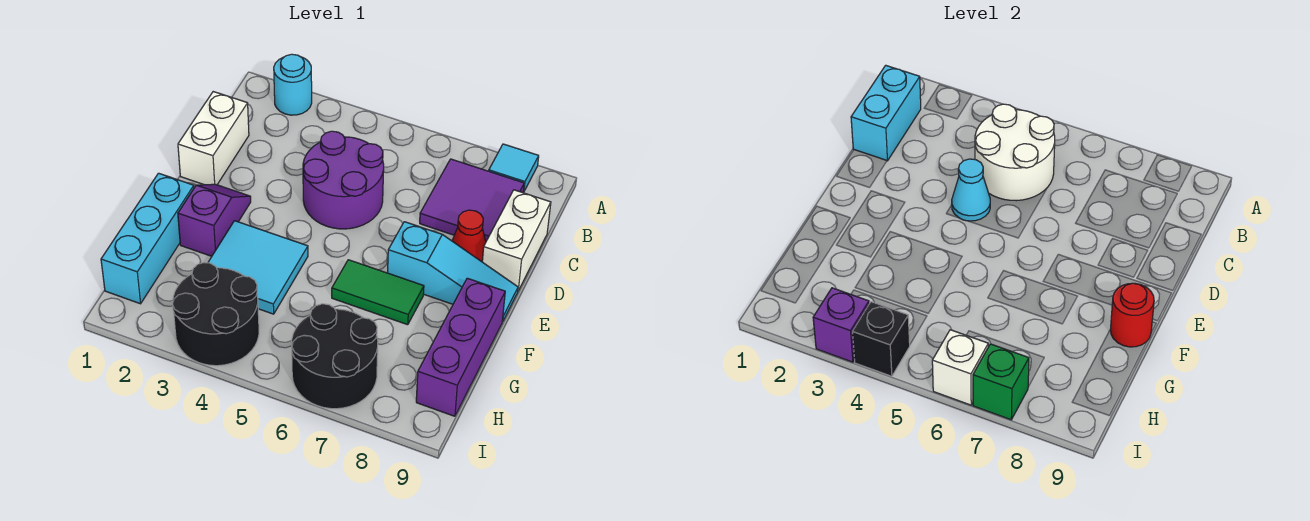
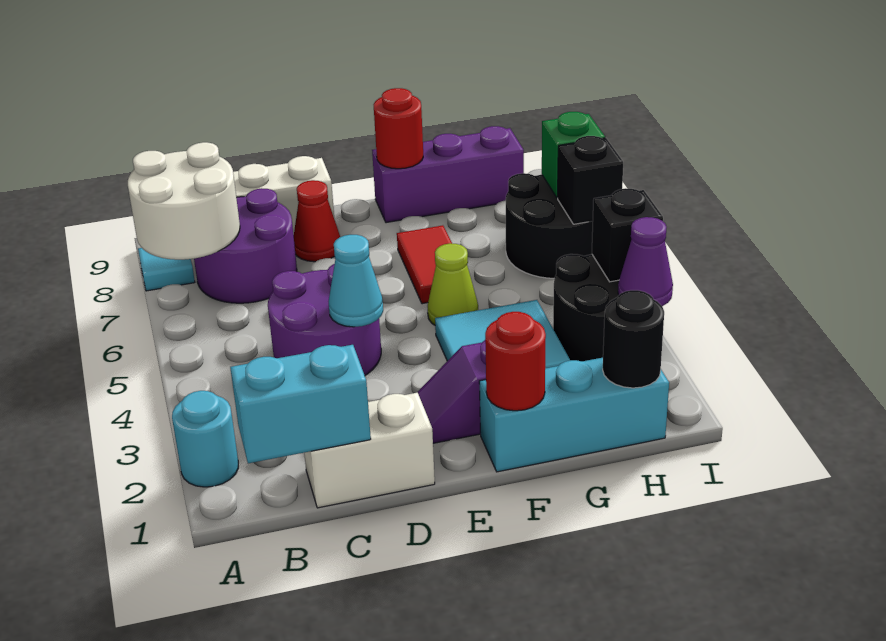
white round brick B4:C5 level 2 -> white round brick A7:B8 level 2
purple tile B7:C8 level 1 -> purple round brick B7:C8 level 1
cyan slope E7:E9 level 1 top 7 -> none
none -> red round brick F1 level 2
none -> lime cone F5 level 1
green tile F6:F7 level 1 -> red tile F6:F7 level 1
none -> black round brick H1 level 2
purple brick I3 level 2 -> purple cone I3 level 2
white brick I6 level 2 -> black brick I6 level 2

